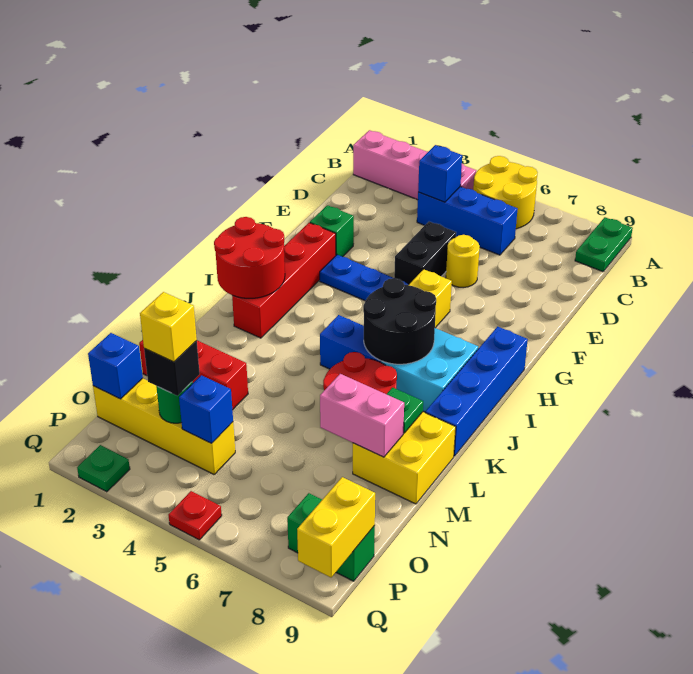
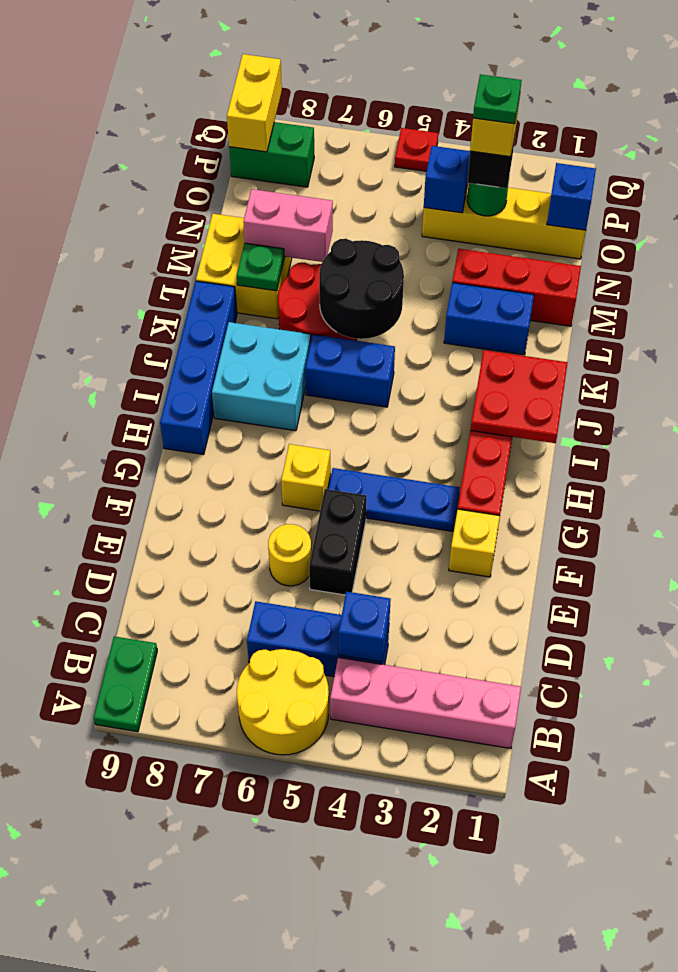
green brick F2 level 1 -> yellow brick F2 level 1
red round brick I1:J2 level 2 -> red plate I1:J2 level 2
black round brick I6:J7 level 2 -> black round brick K5:L6 level 2
none -> blue brick L2:L3 level 1
green plate Q2 level 1 -> green plate O3 level 5

